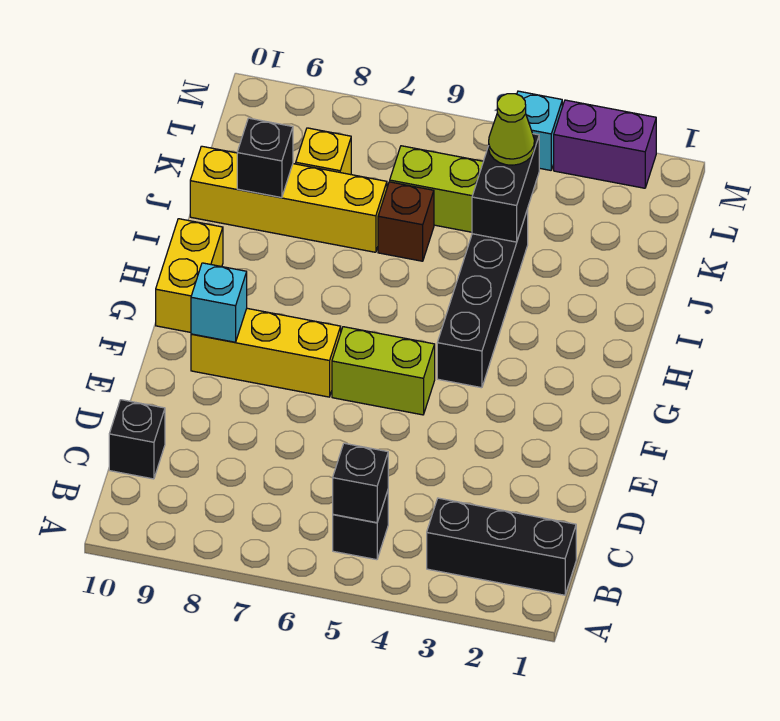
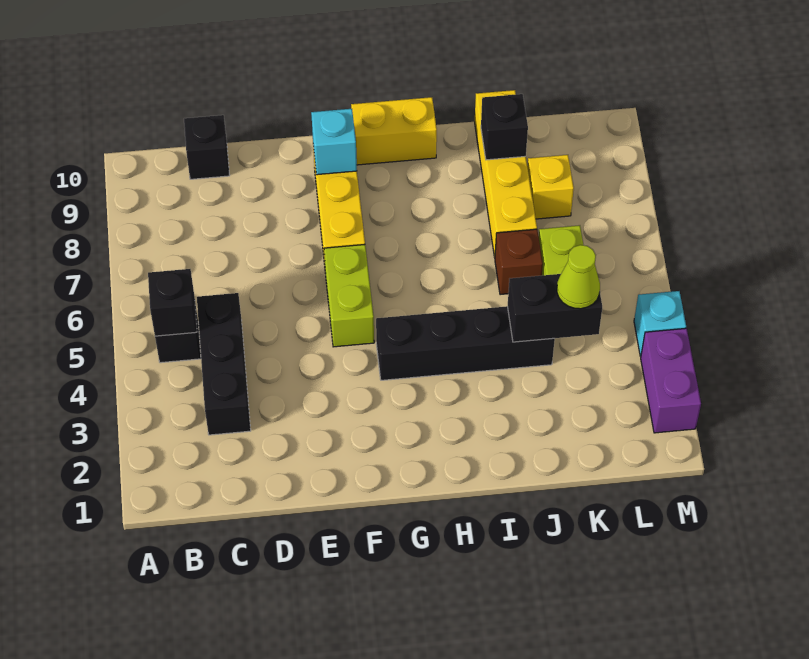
black brick B1:B3 level 1 -> black brick C3:C5 level 1

